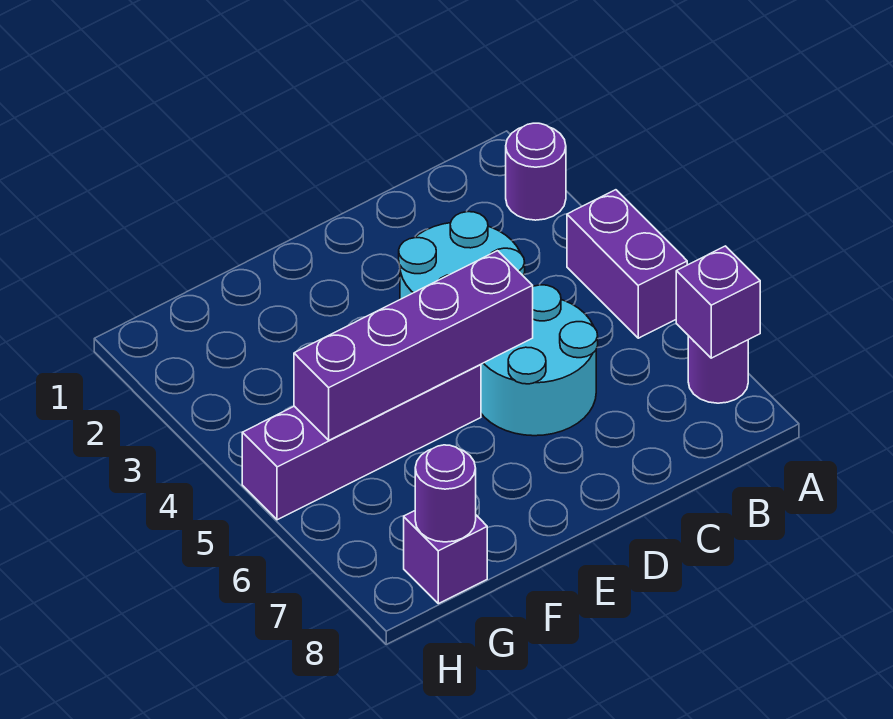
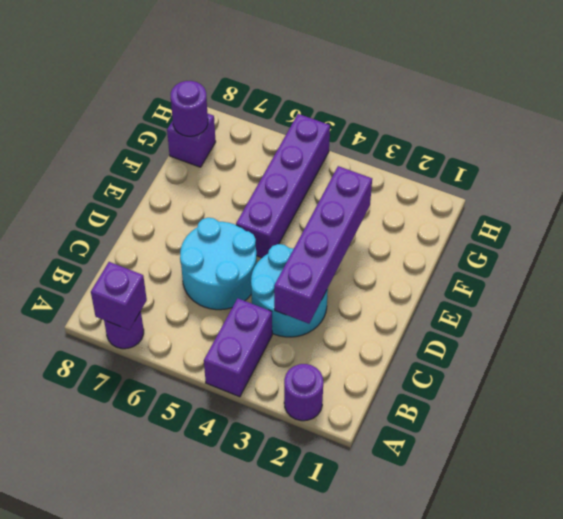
purple brick A4:A5 level 1 -> purple brick A4:B4 level 1
purple brick D5:G5 level 2 -> purple brick C3:F3 level 2

